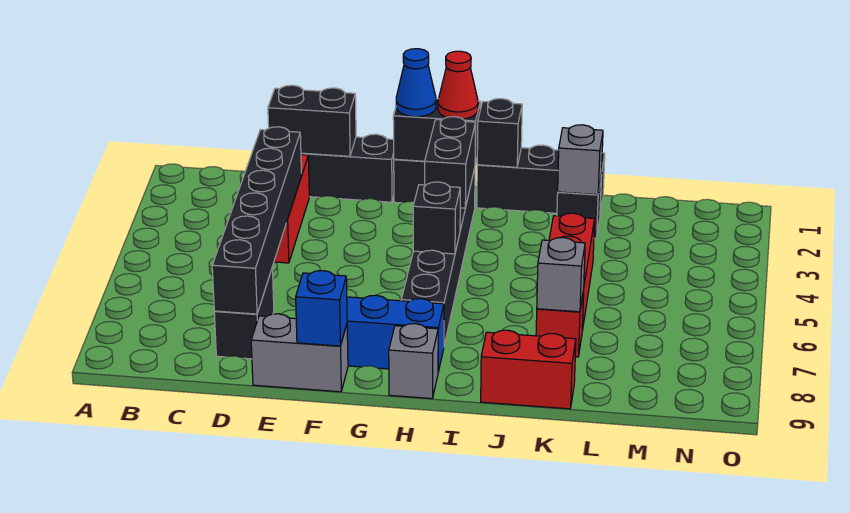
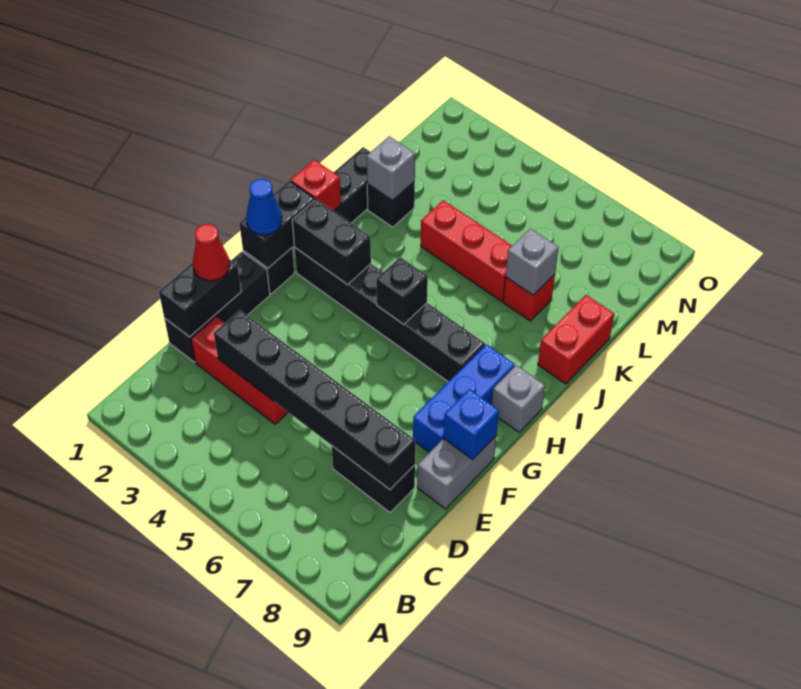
red cone H1 level 3 -> red cone E1 level 3
black brick I1 level 2 -> red brick I1 level 2

